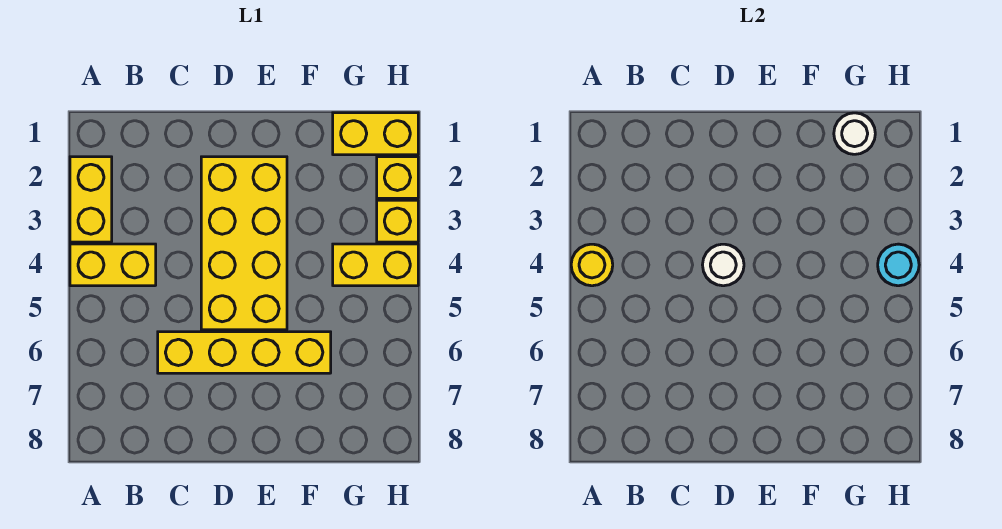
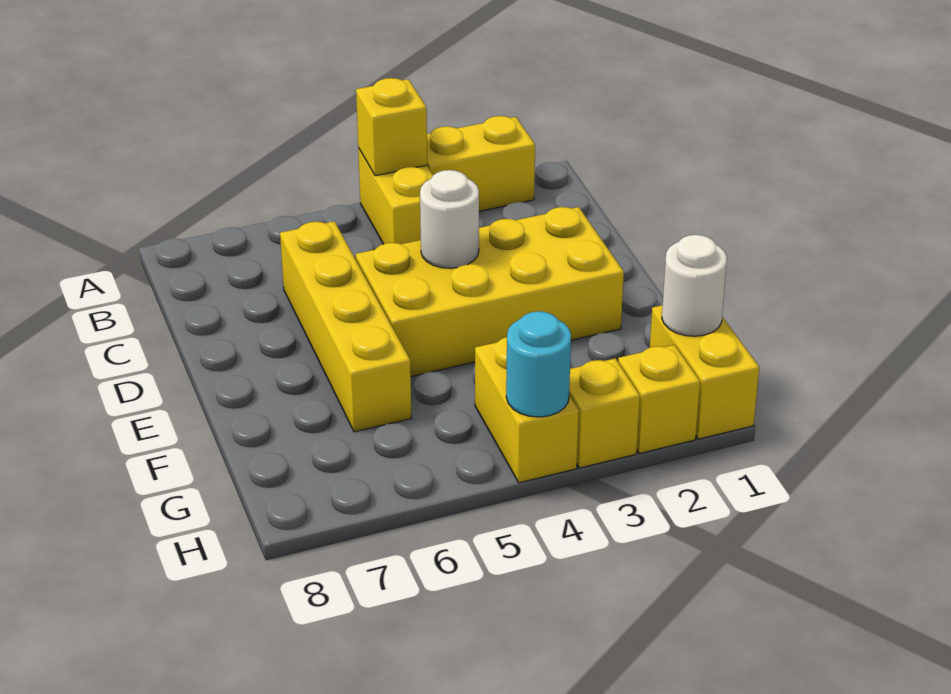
yellow round brick A4 level 2 -> yellow brick A4 level 2

